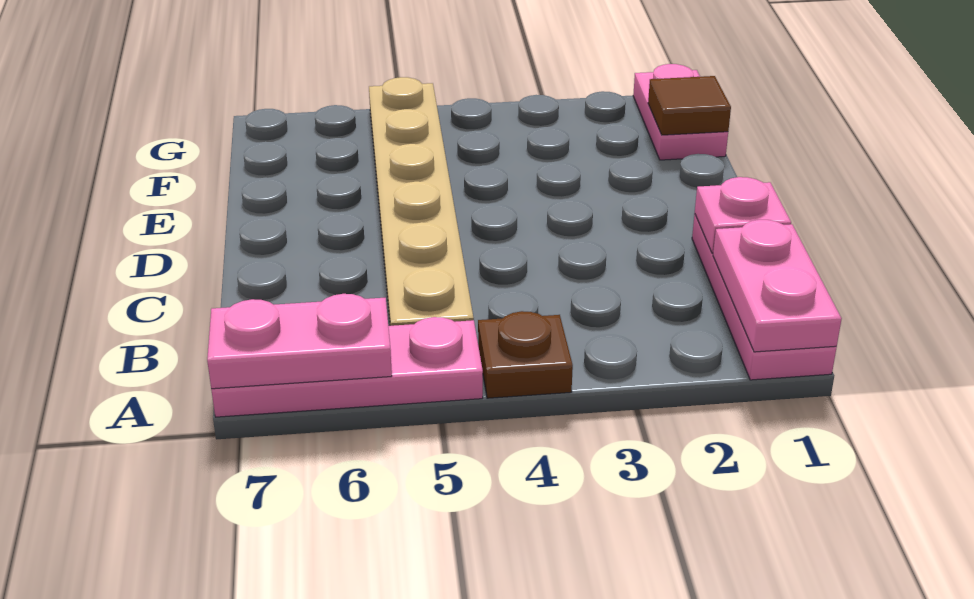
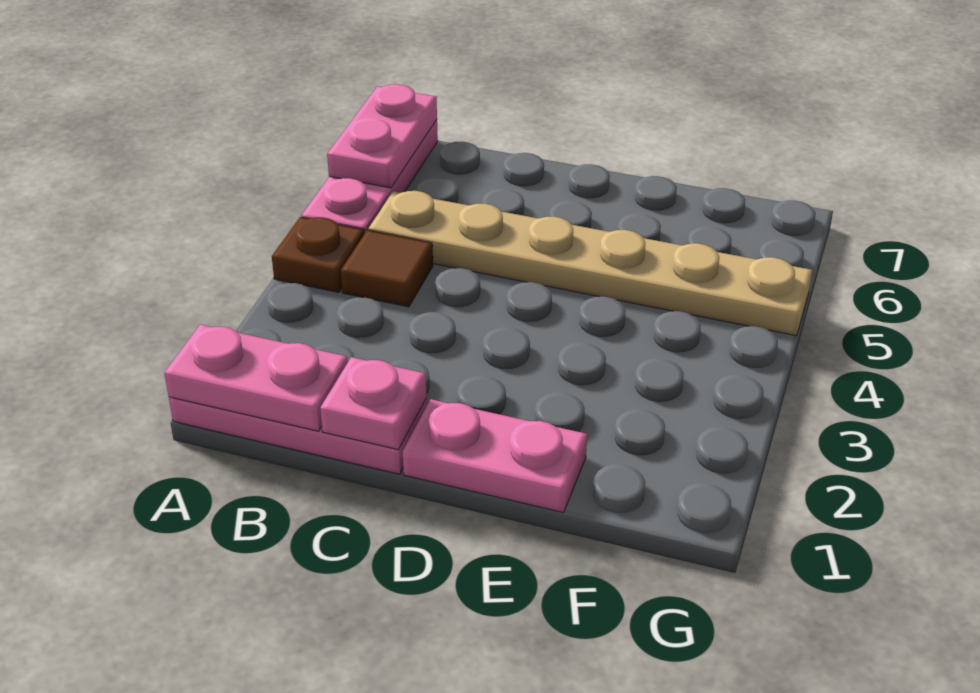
pink plate F1:G1 level 1 -> pink plate D1:E1 level 1
brown tile F1 level 2 -> brown tile B4 level 1

